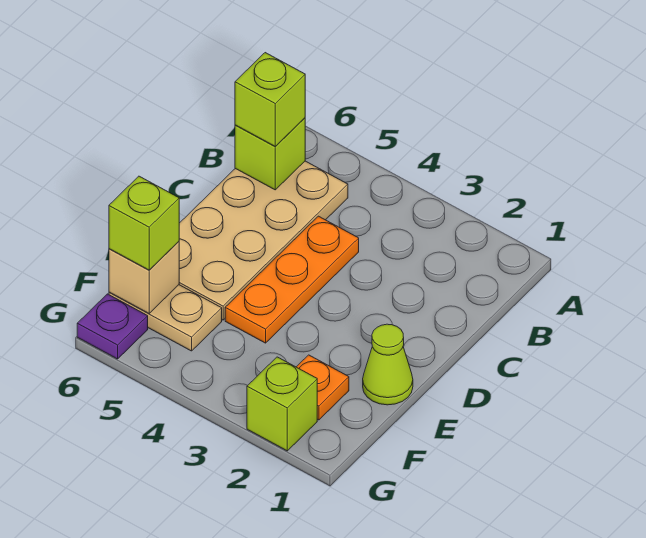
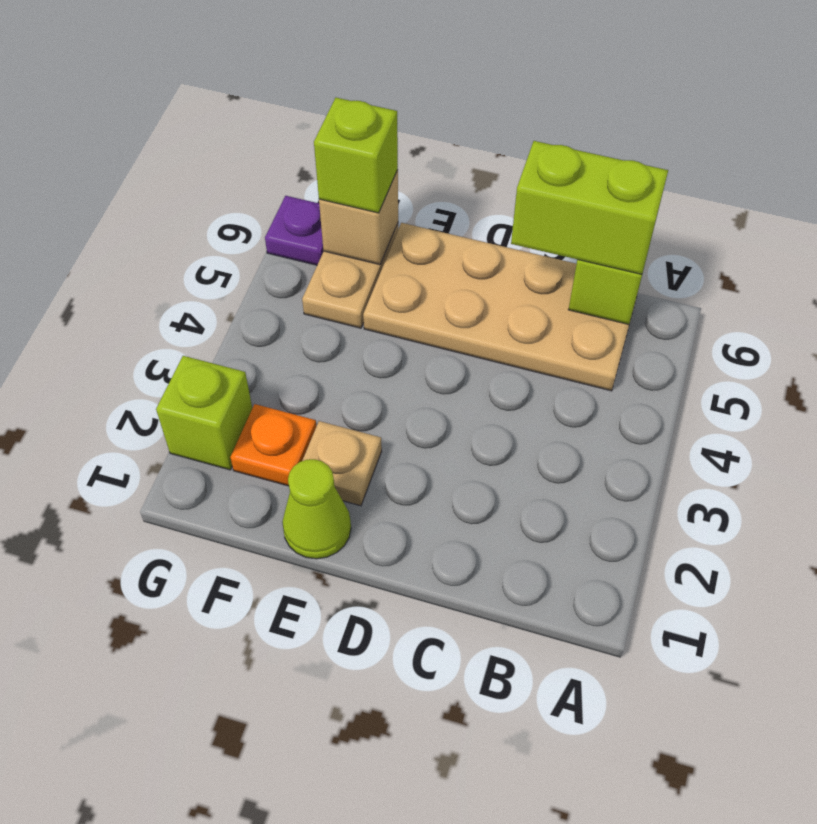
lime brick B6 level 3 -> lime brick B6:C6 level 3
orange plate C4:E4 level 1 -> none
none -> tan plate E2 level 1

